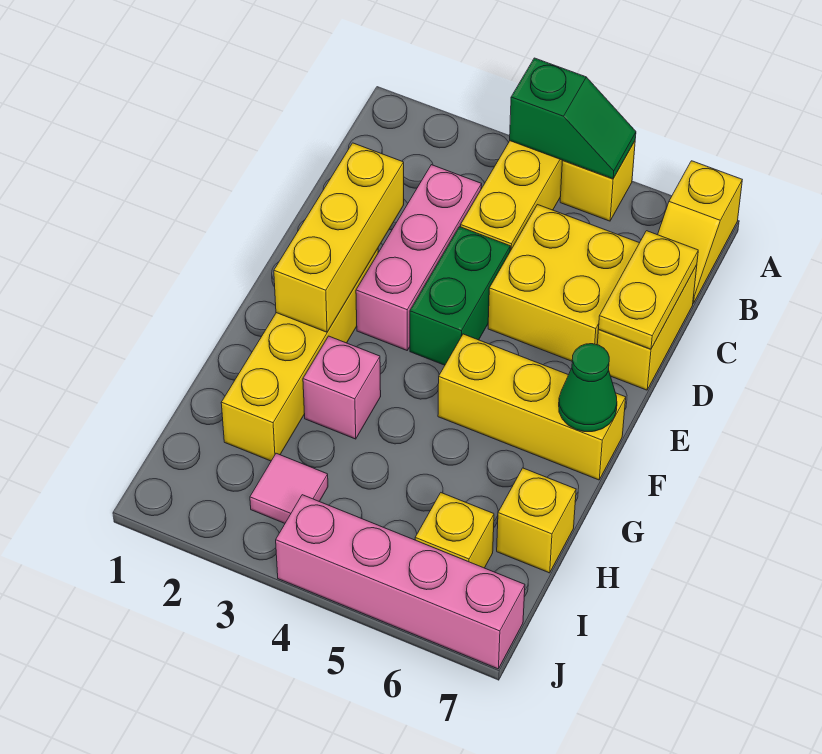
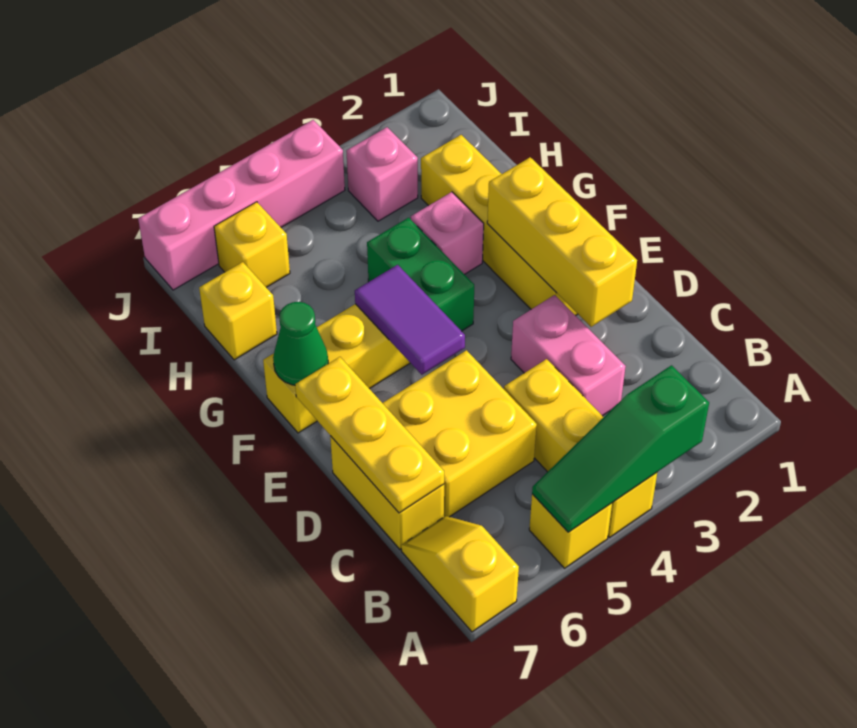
green slope A4:A5 level 2 top 4 -> green slope A3:A5 level 2 top 3
pink brick C3:E3 level 1 -> pink brick C3:D3 level 1
yellow plate C7:D7 level 2 -> yellow plate C7:E7 level 2
green brick D4:E4 level 1 -> green brick F4:G4 level 1
none -> purple tile E5:F5 level 2
pink tile I3 level 1 -> pink brick I3 level 1

